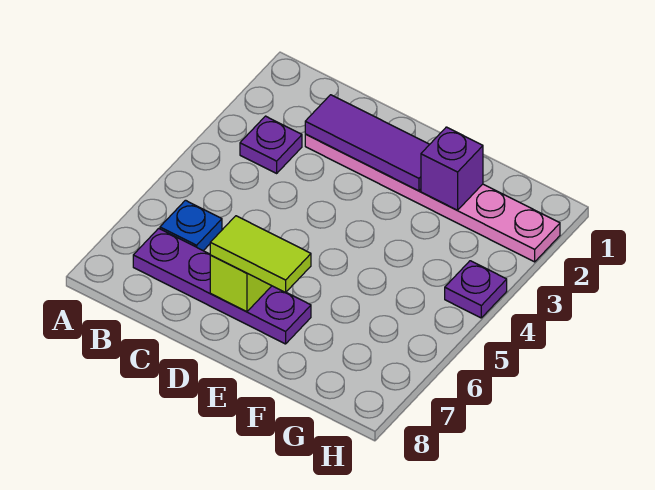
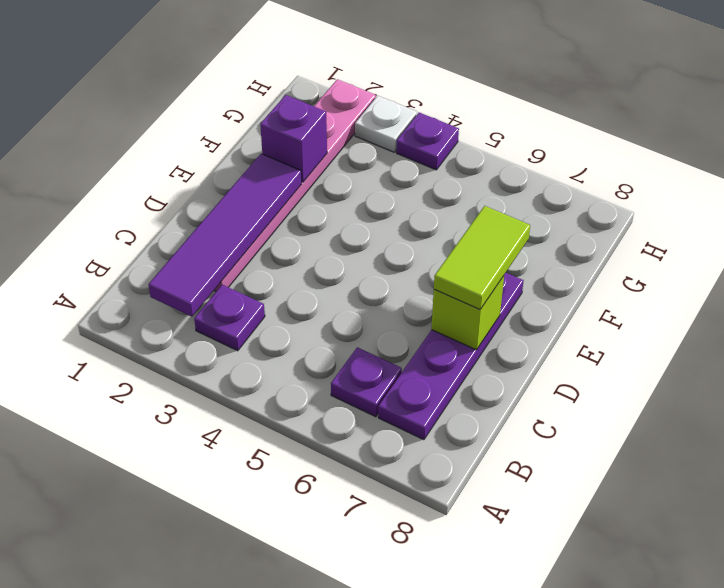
blue plate B6 level 1 -> purple plate B6 level 1
purple tile C2:E2 level 2 -> purple tile B2:E2 level 2
none -> white plate H3 level 1

